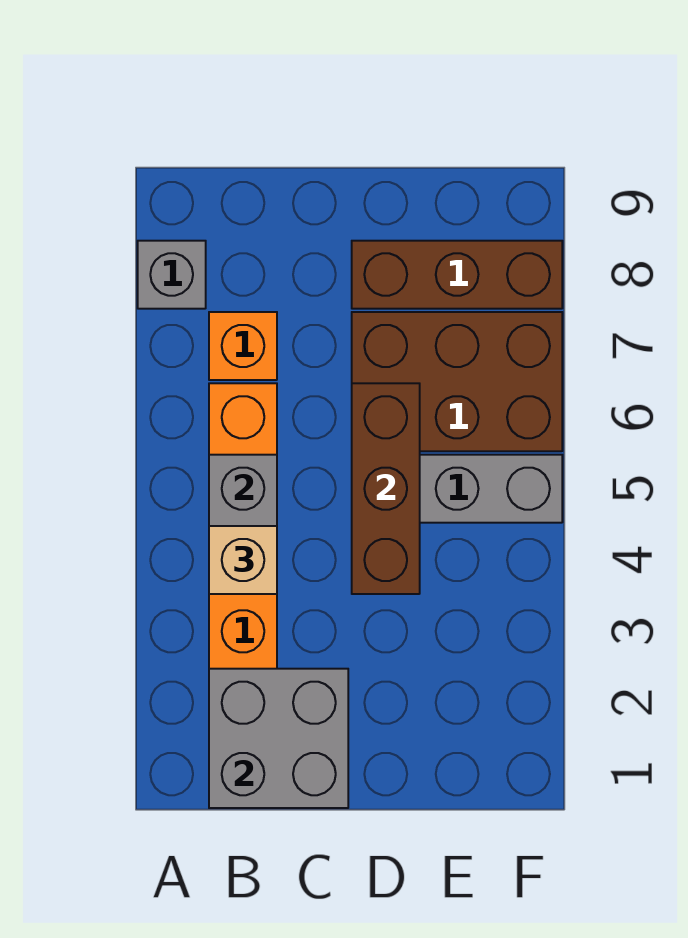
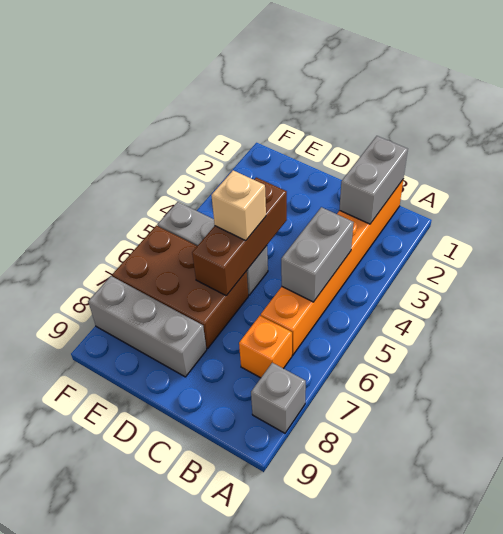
grey brick B1:C2 level 2 -> grey brick B1:B2 level 2
tan brick B4 level 3 -> tan brick D5 level 3
brown brick D8:F8 level 1 -> grey brick D8:F8 level 1

